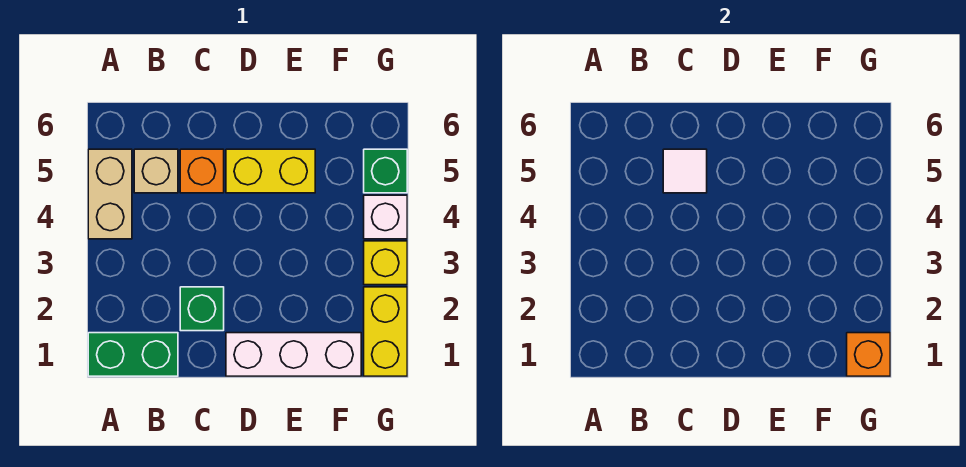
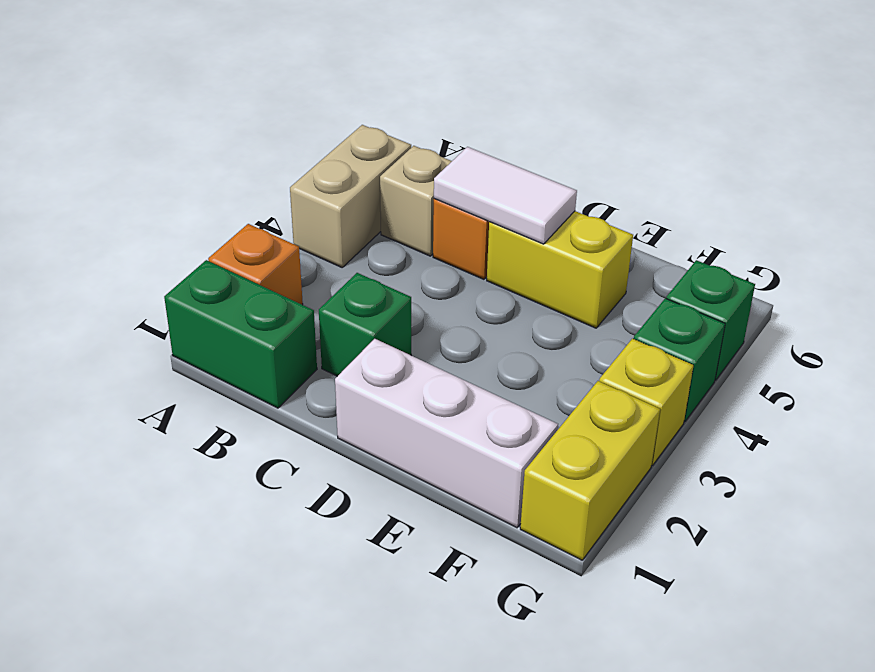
white tile C5 level 2 -> white tile C5:D5 level 2
orange brick G1 level 2 -> orange brick A2 level 1
white brick G4 level 1 -> green brick G4 level 1

